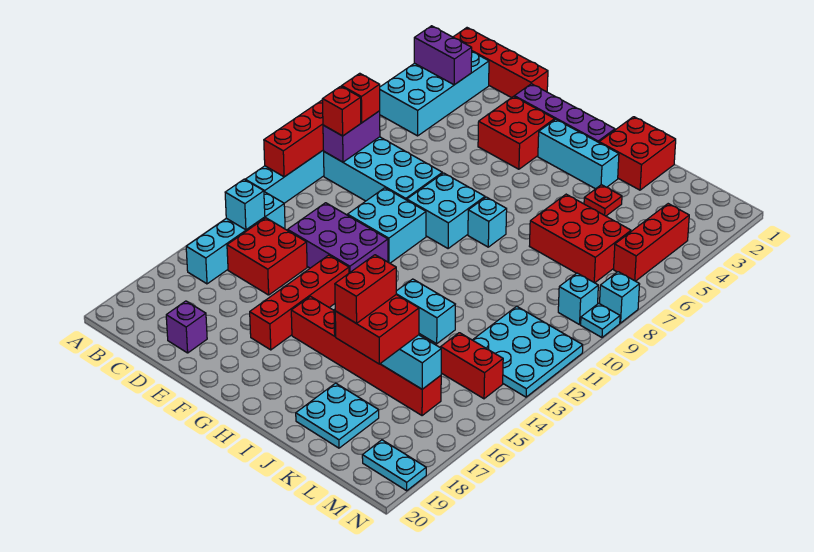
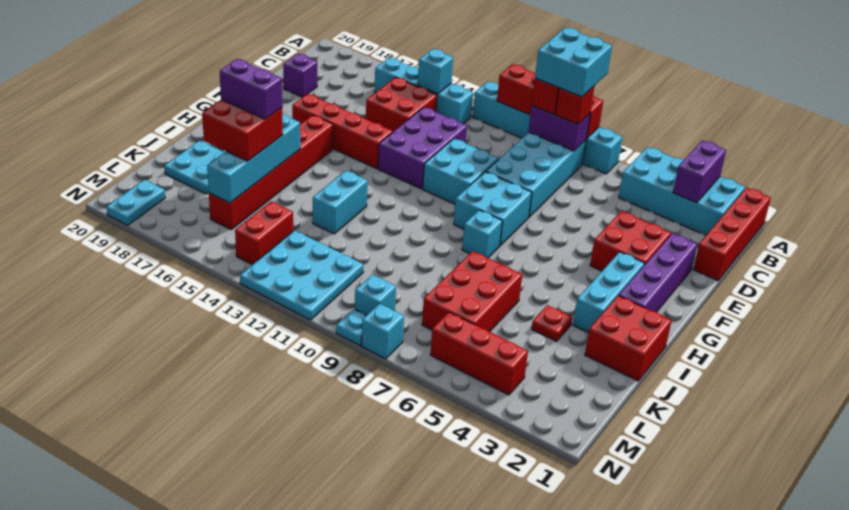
none -> cyan brick A8:B9 level 4
red brick J16:J17 level 4 -> purple brick J16:J17 level 4

